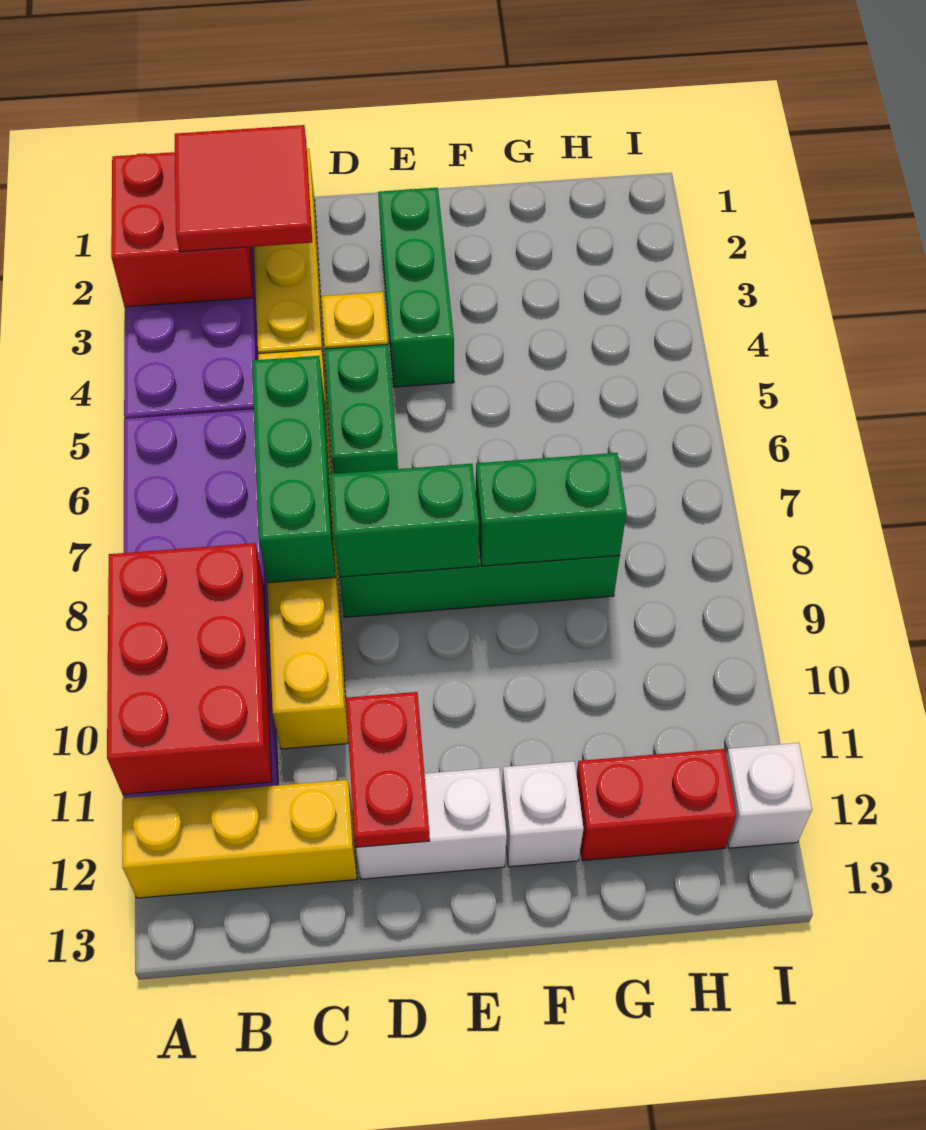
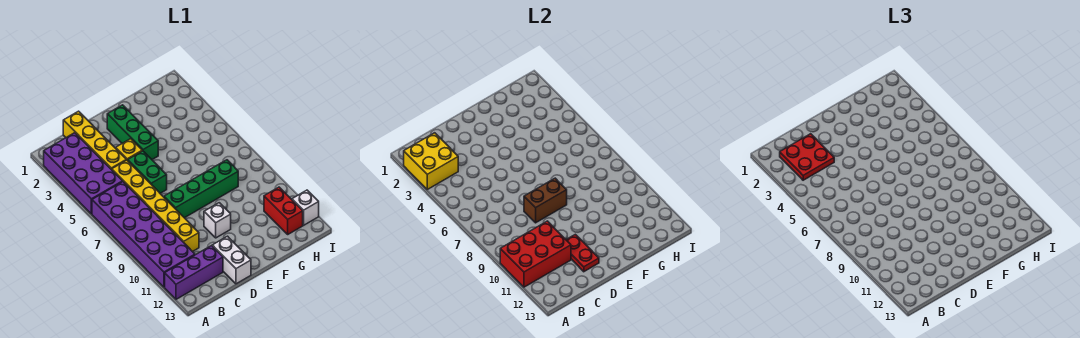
red brick A2:B3 level 2 -> yellow brick A2:B3 level 2
red brick A9:B11 level 2 -> red brick A10:C11 level 2
yellow brick A12:C12 level 1 -> purple brick A12:C12 level 1
red tile B2:C3 level 3 -> red plate B2:C3 level 3
green brick C6:C8 level 2 -> none
green brick D8:E8 level 2 -> brown brick D8:E8 level 2
white brick D12:E12 level 1 -> white brick D12:D13 level 1
green brick F8:G8 level 2 -> none
white brick F12 level 1 -> white brick E10 level 1
red brick G12:H12 level 1 -> red brick H11:H12 level 1

